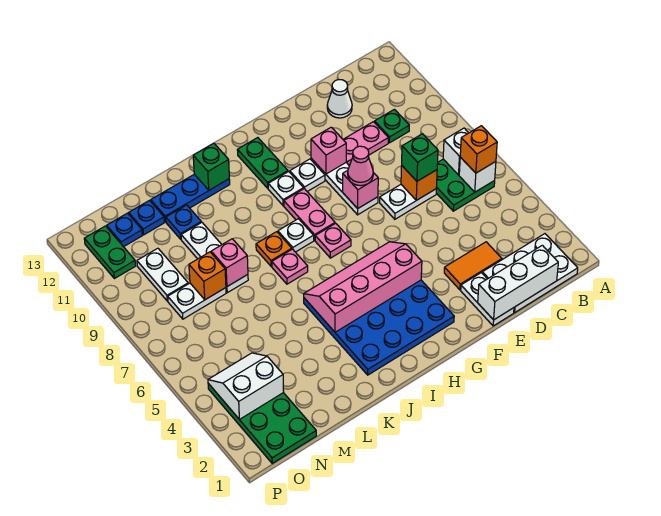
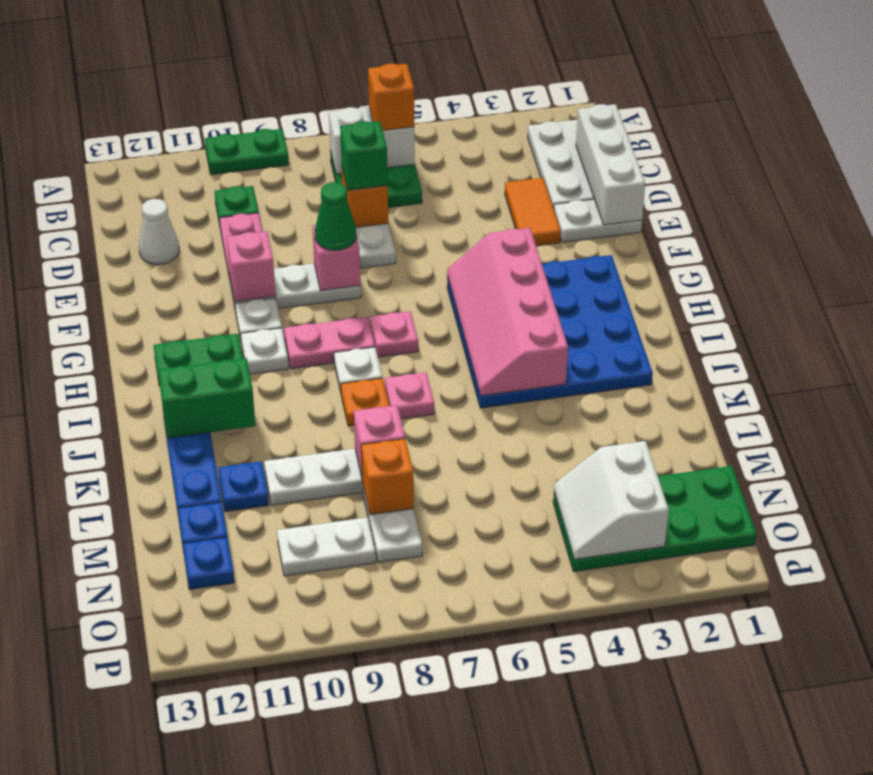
pink cone F8 level 3 -> green cone F8 level 3
green brick J12 level 2 -> green brick J11:J12 level 2
green plate O11:O12 level 1 -> green plate A9:A10 level 1

